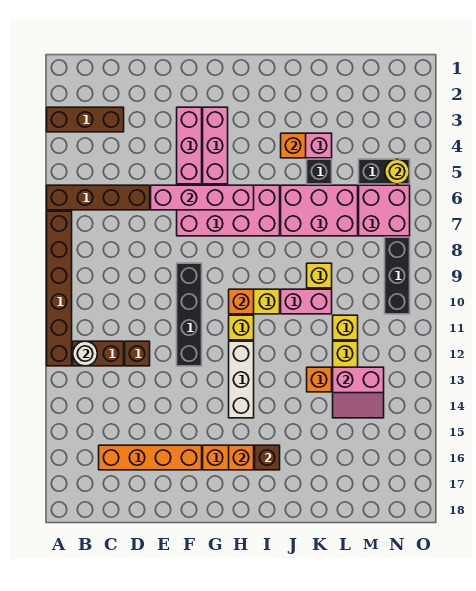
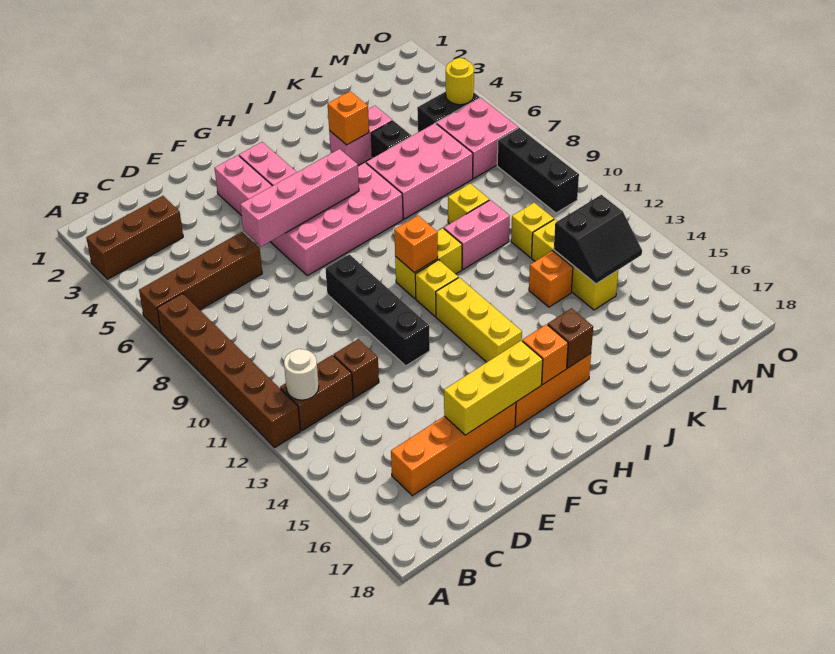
none -> yellow brick E16:G16 level 2
white brick H12:H14 level 1 -> yellow brick H12:H14 level 1
pink slope L13:M14 level 2 top 13 -> black slope L13:M14 level 2 top 13

